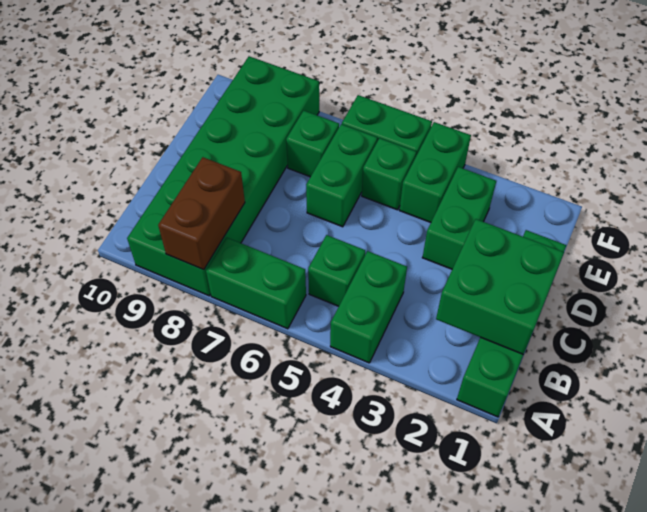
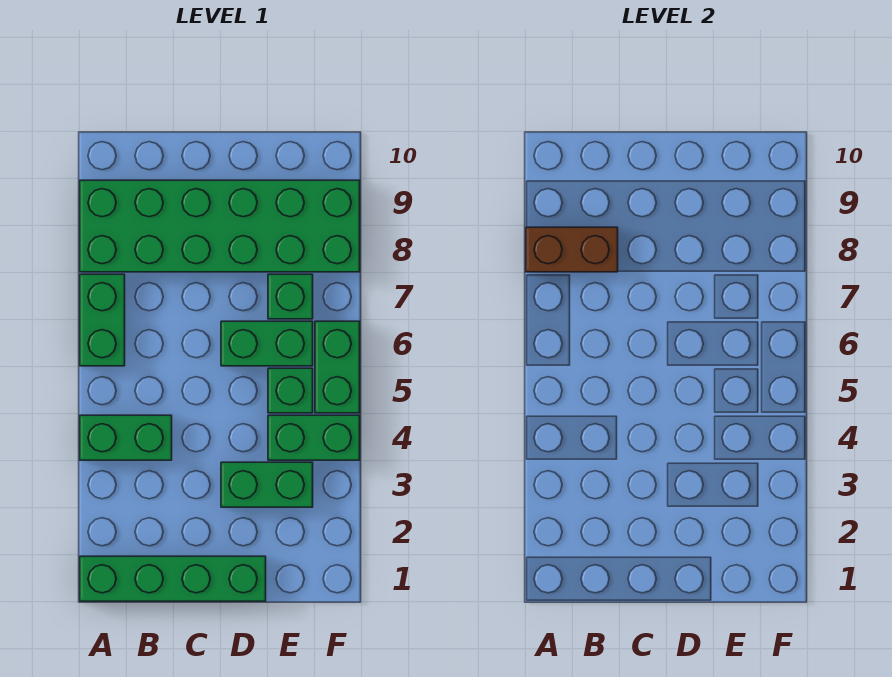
green brick B1:C2 level 2 -> none
green brick B5 level 1 -> none

